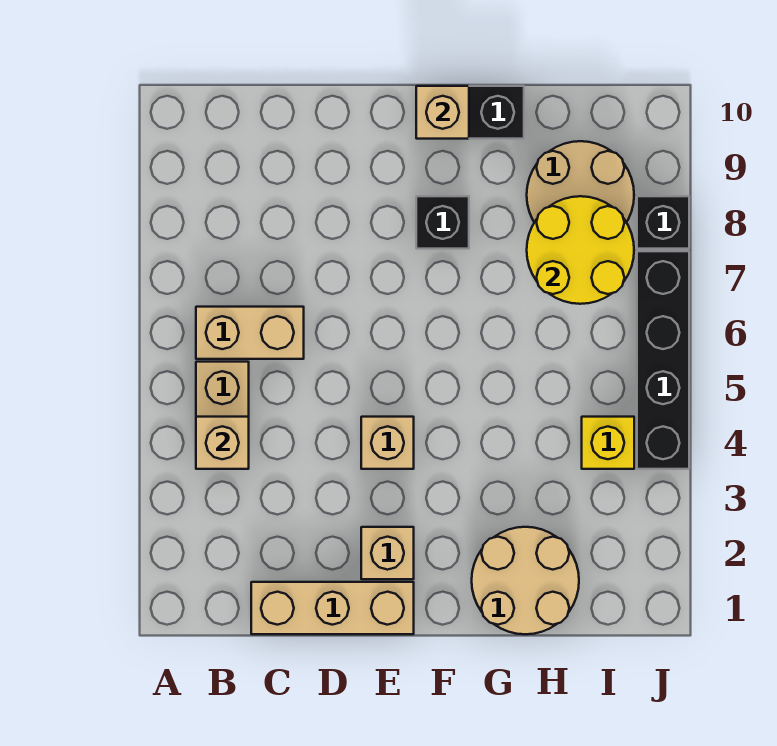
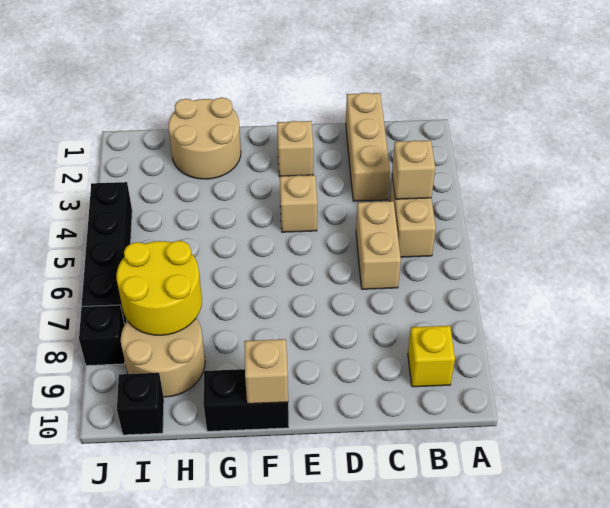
tan brick B6:C6 level 1 -> tan brick C5:C6 level 1
tan brick C1:E1 level 1 -> tan brick C1:C3 level 1
black brick F8 level 1 -> black brick I10 level 1
yellow brick I4 level 1 -> yellow brick B9 level 1

